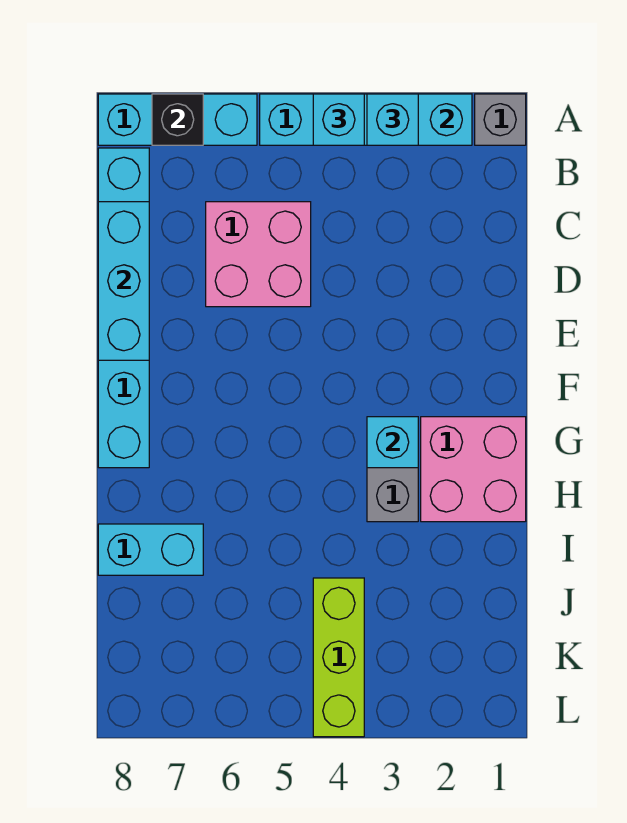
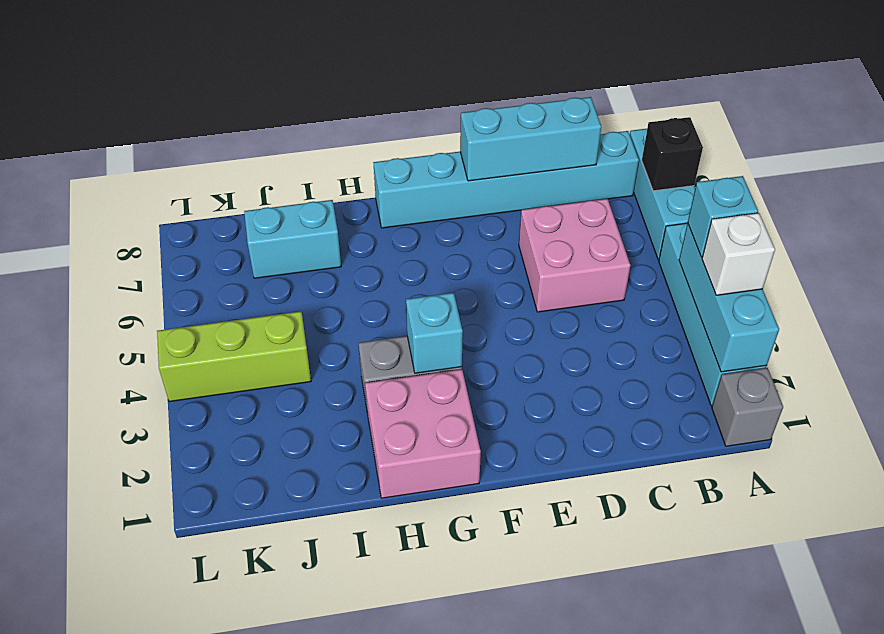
cyan brick A3 level 3 -> white brick A3 level 3
cyan brick I7:I8 level 1 -> cyan brick I7:J7 level 1

